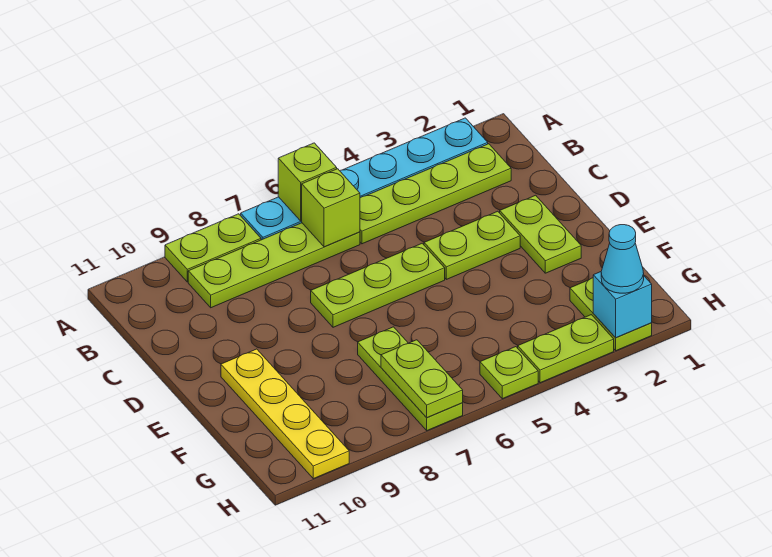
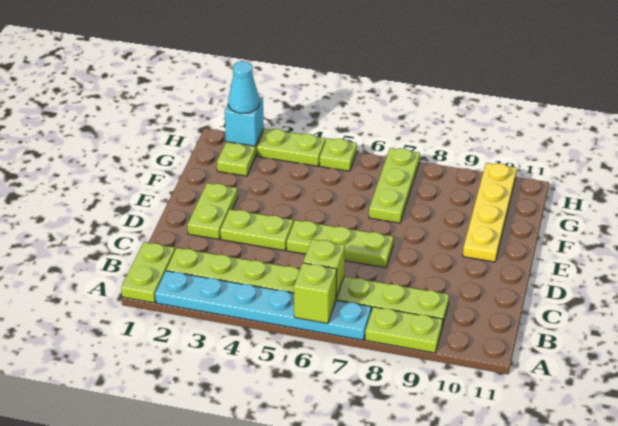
lime plate G7:H7 level 2 -> lime plate A1:B1 level 1

